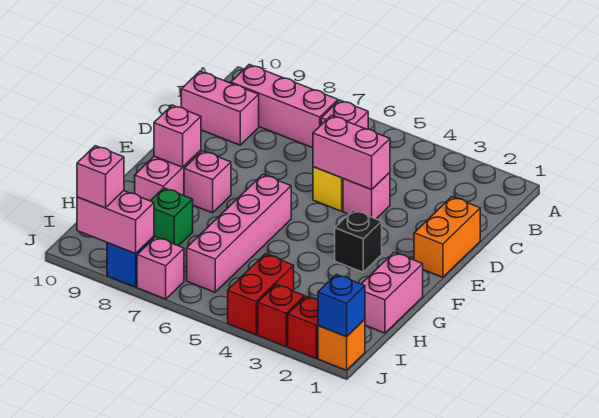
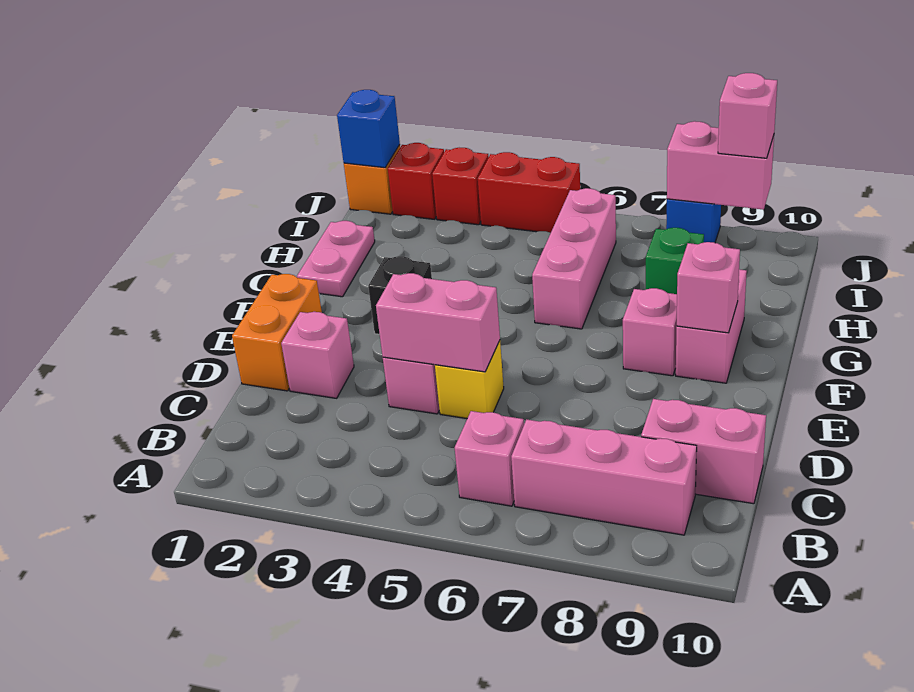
pink brick F6:I6 level 1 -> pink brick G6:I6 level 1
pink brick G1:H1 level 1 -> pink plate G1:H1 level 1
red brick I4:J4 level 1 -> red brick J4:J5 level 1
pink brick J7 level 1 -> pink brick D2 level 1

